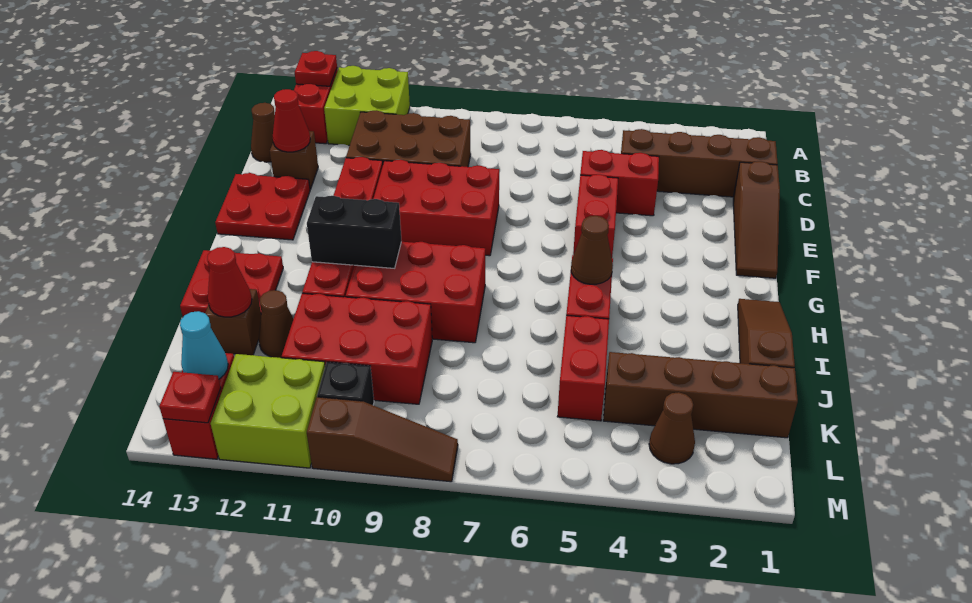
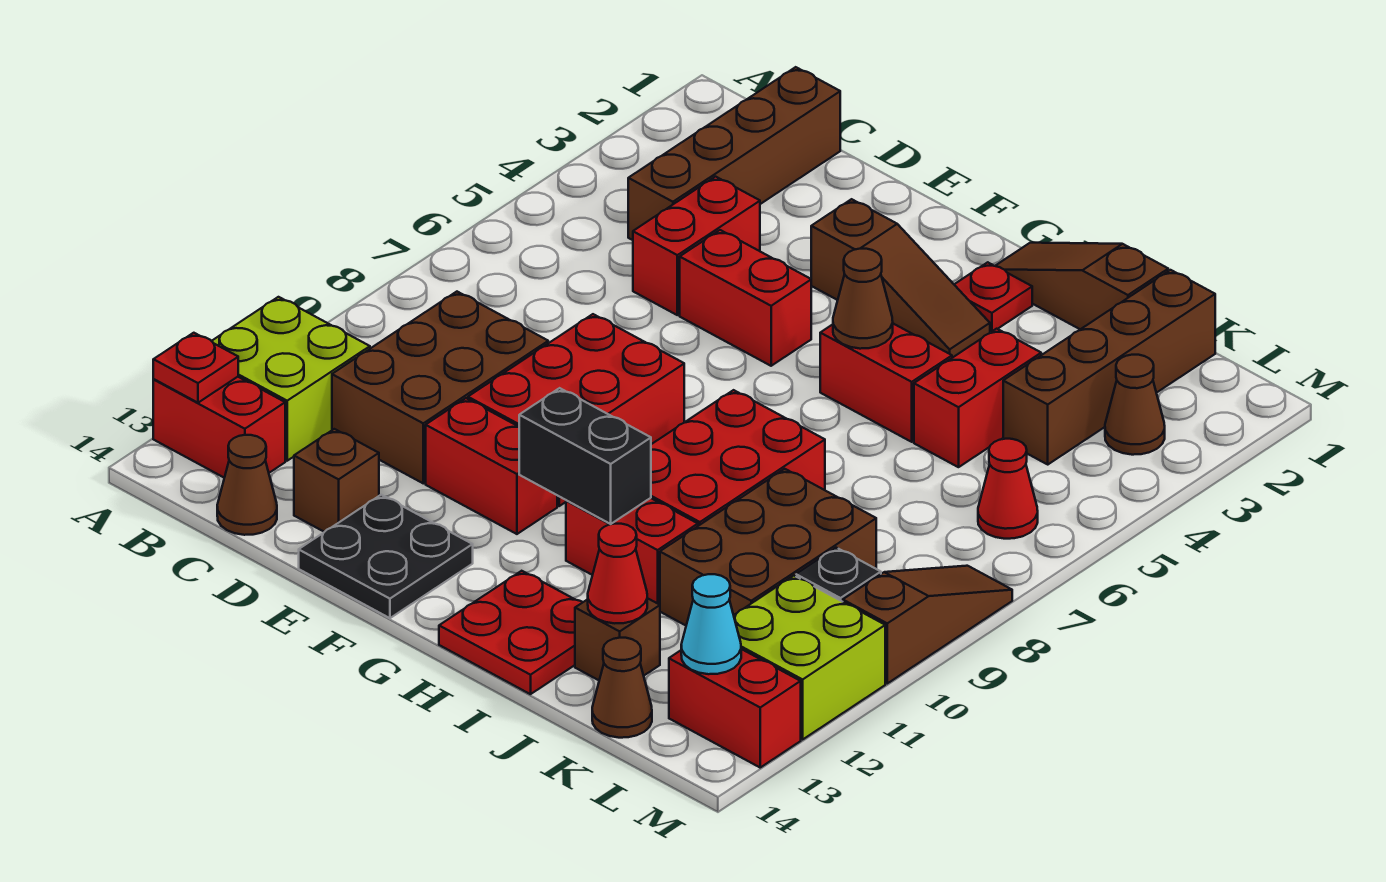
brown slope D1:F1 level 1 top D -> brown slope F3:H3 level 1 top F
red cone D13 level 2 -> red cone L6 level 1
red plate E13:F14 level 1 -> black plate E13:F14 level 1
black brick H10:H11 level 2 -> black brick G11:H11 level 2
red brick J5:K5 level 1 -> red brick J4:J5 level 1
red brick J9:K11 level 1 -> brown brick J9:K11 level 1
brown cone J12 level 1 -> brown cone K14 level 1
red plate M13 level 2 -> red plate H2 level 1

